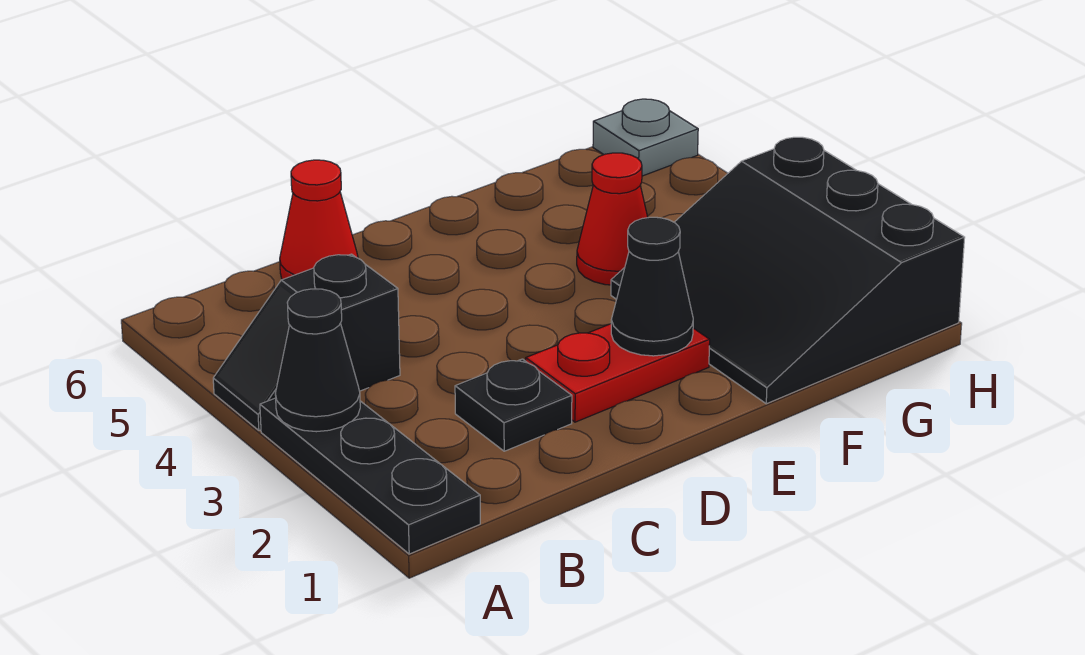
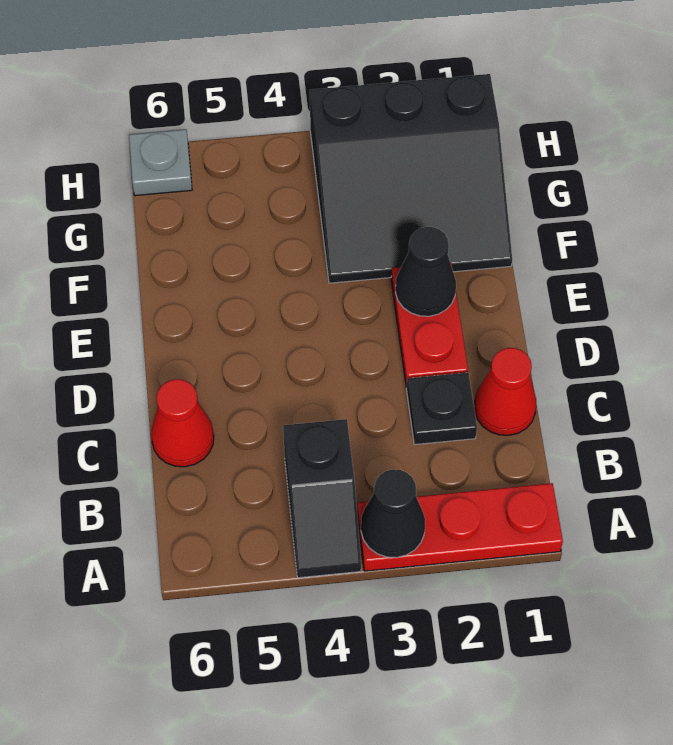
black plate A1:A3 level 1 -> red plate A1:A3 level 1
red cone F4 level 1 -> red cone C1 level 1

